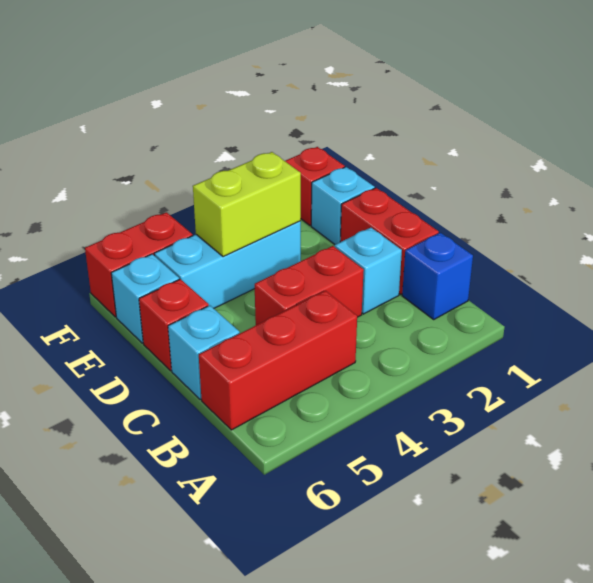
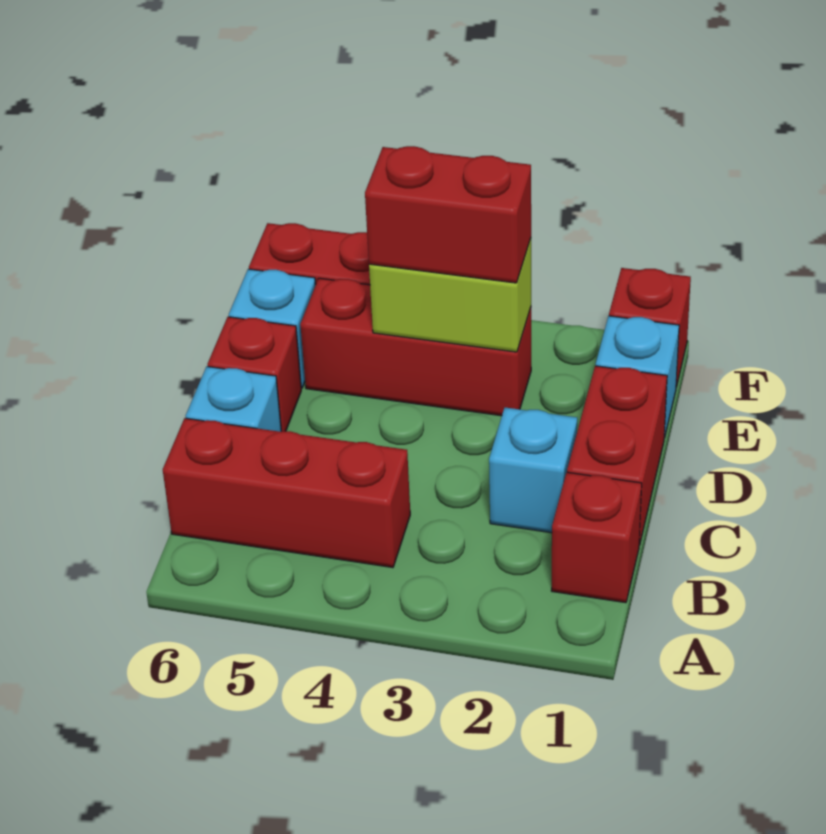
blue brick B1 level 1 -> red brick B1 level 1
red brick C3:C4 level 1 -> red brick E3:E4 level 3
cyan brick E3:E5 level 1 -> red brick E3:E5 level 1

